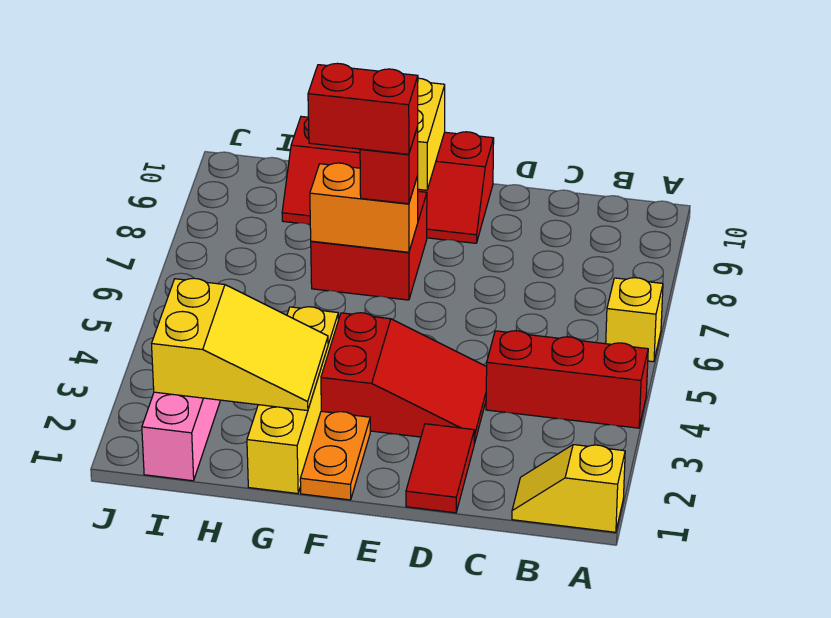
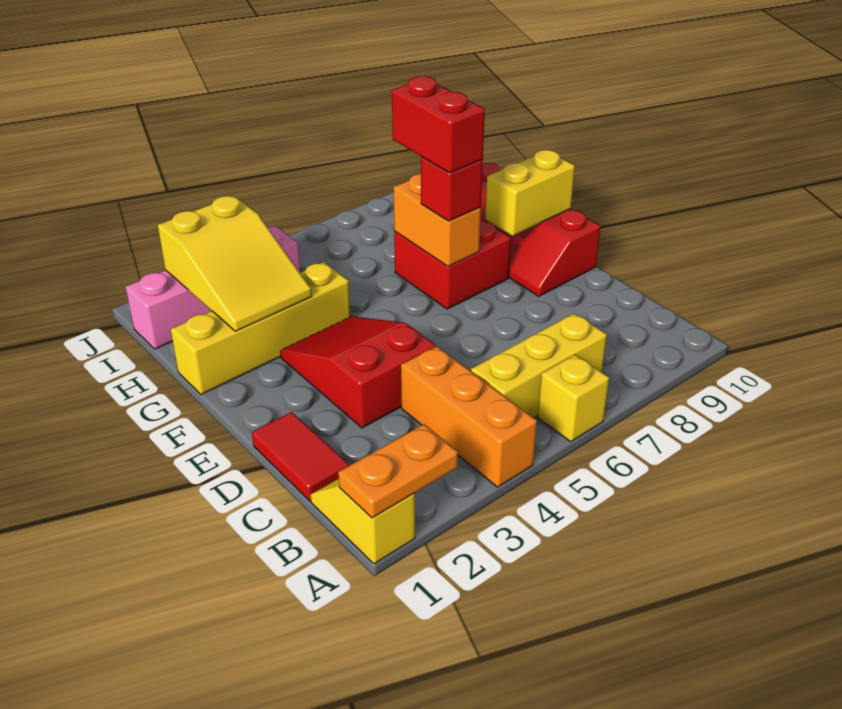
red brick A4:C4 level 1 -> orange brick A4:C4 level 1
none -> yellow brick B5:B7 level 1
red tile D1:D2 level 1 -> red tile C1:D1 level 1
red slope D3:F4 level 1 top F -> red slope D3:F4 level 1 top D
orange plate F1:F2 level 1 -> orange plate A1:A2 level 2

